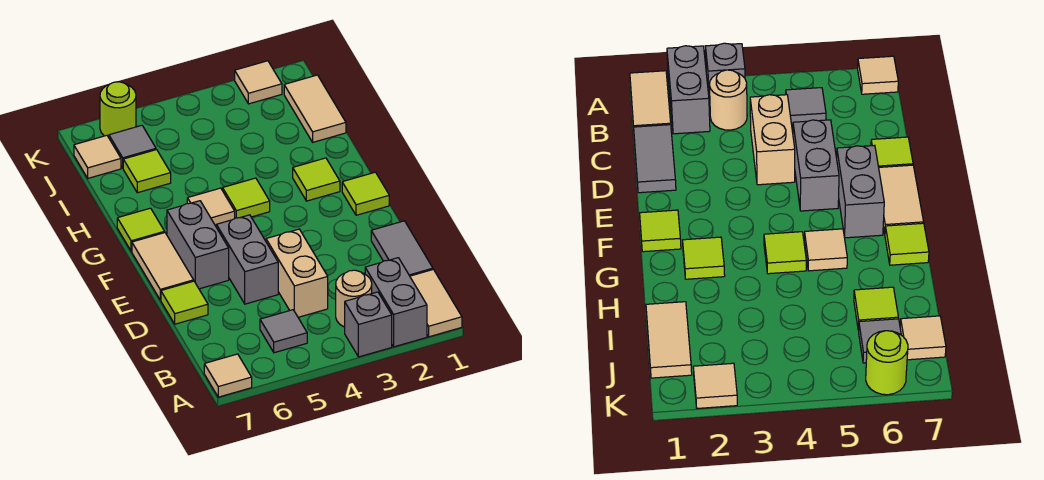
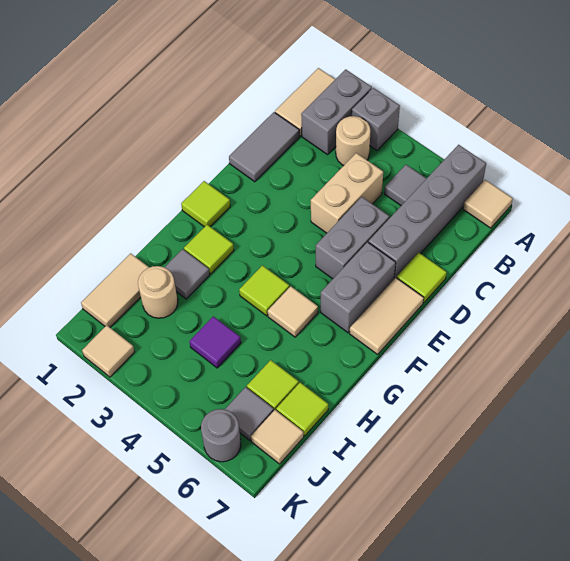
none -> grey brick A6:D6 level 1
lime tile G7 level 1 -> lime tile I7 level 1
none -> grey tile H2 level 1
none -> tan round brick I2 level 1
none -> purple tile I4 level 1
lime round brick K6 level 1 -> grey round brick K6 level 1

